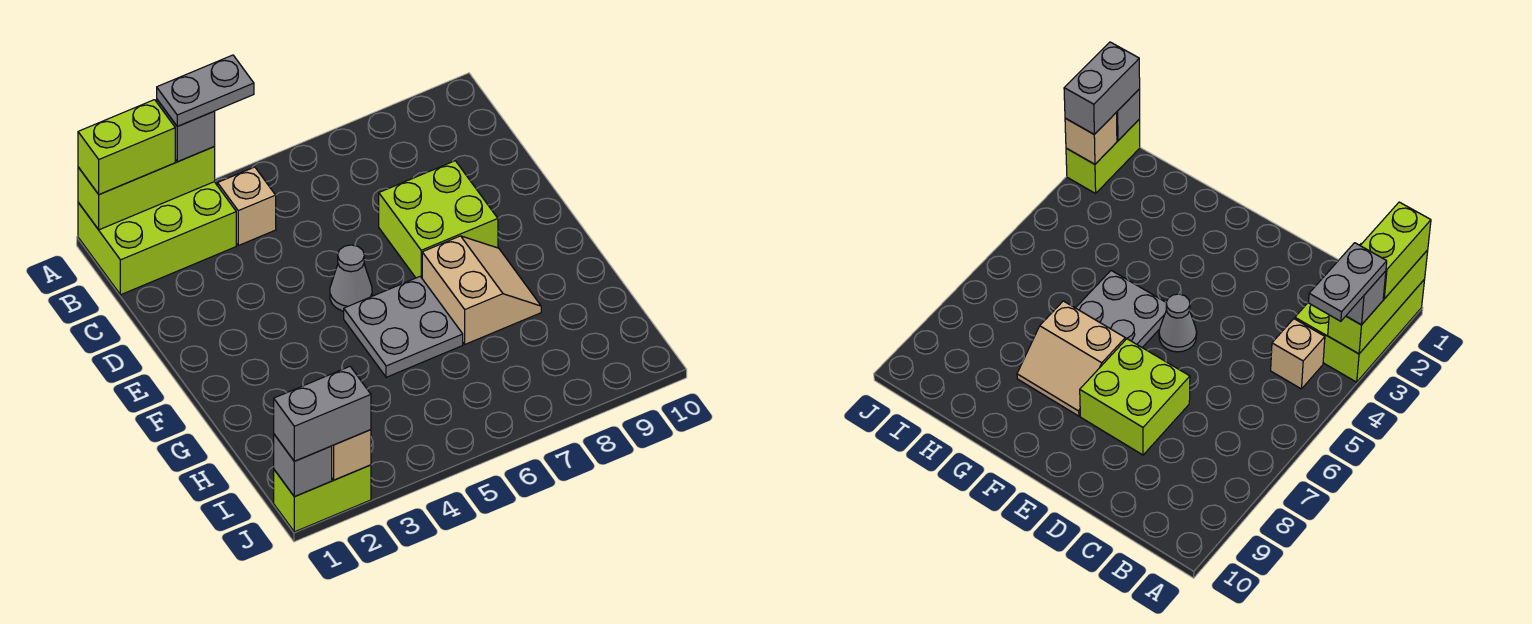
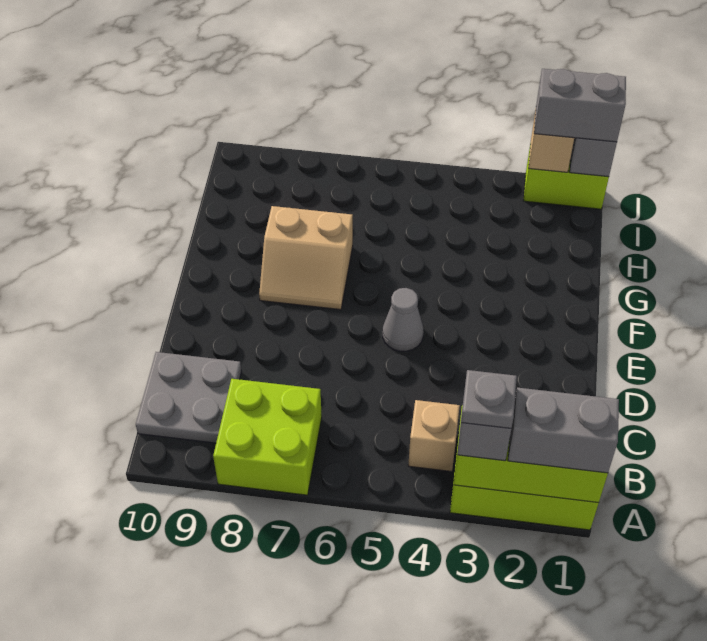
lime brick A1:A2 level 3 -> grey brick A1:A2 level 3
grey plate A3:A4 level 4 -> grey plate A3 level 4
lime brick D7:E8 level 1 -> lime brick A7:B8 level 1
grey plate F5:G6 level 1 -> grey plate B9:C10 level 1
tan slope F7:G8 level 1 top 7 -> tan slope F7:G8 level 1 top G

